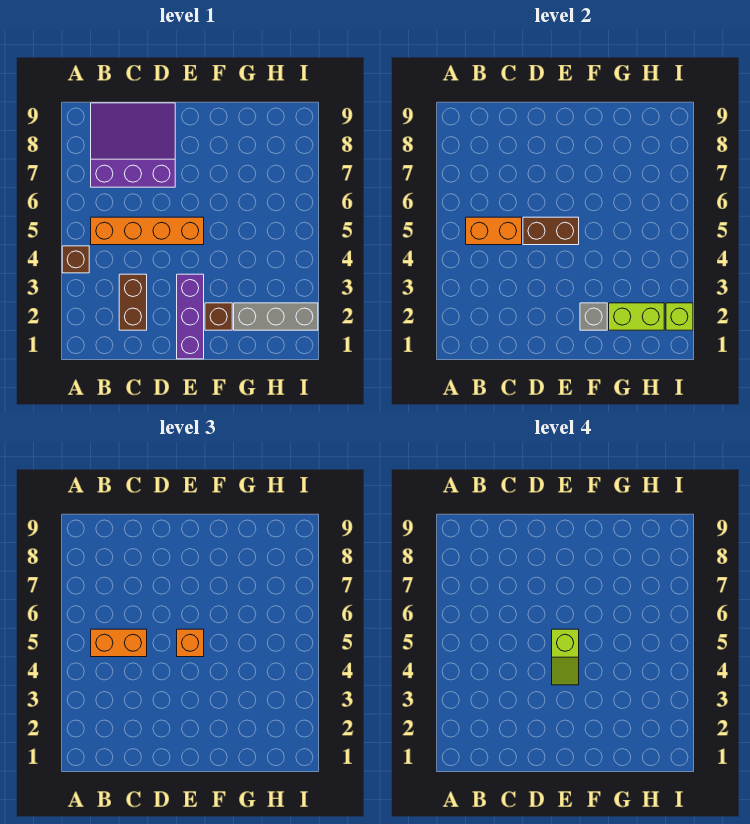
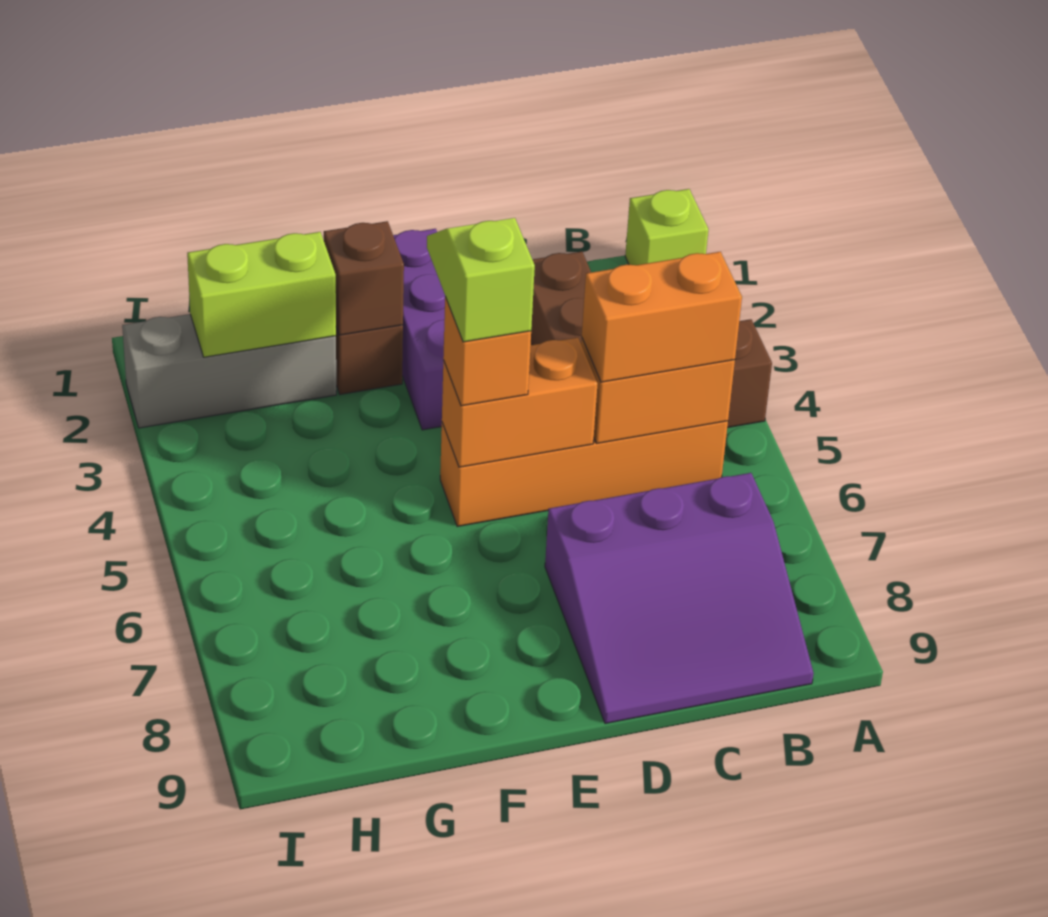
brown brick D5:E5 level 2 -> orange brick D5:E5 level 2
grey brick F2 level 2 -> brown brick F2 level 2
lime brick I2 level 2 -> lime brick A1 level 1

